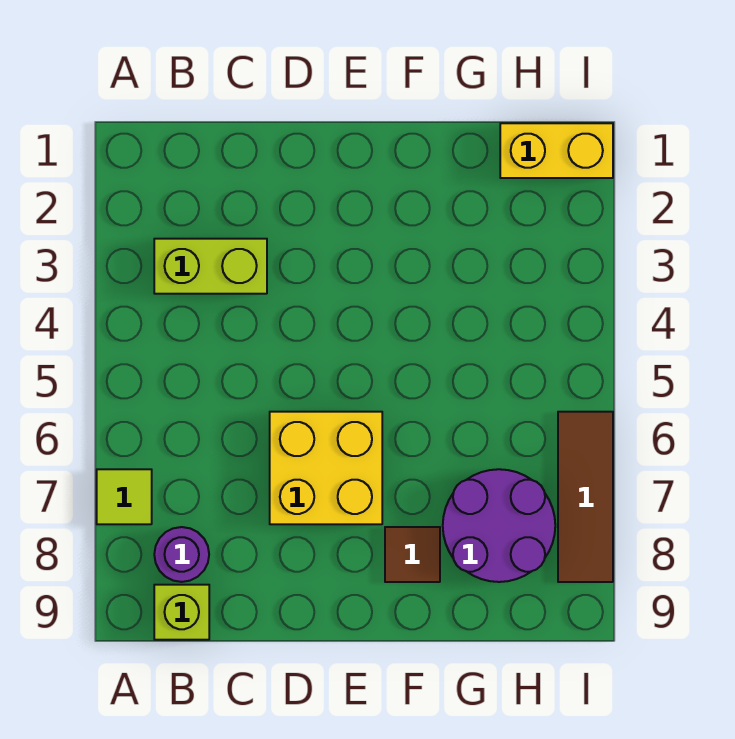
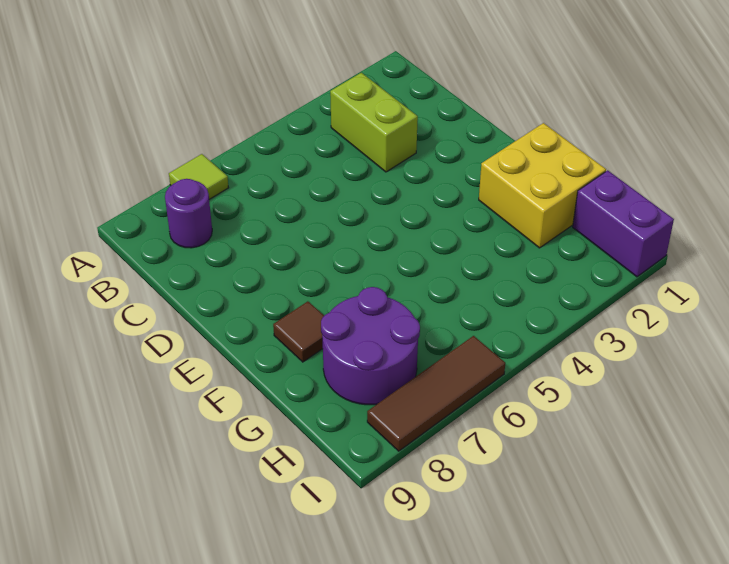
lime brick B9 level 1 -> none
yellow brick D6:E7 level 1 -> yellow brick F1:G2 level 1
yellow brick H1:I1 level 1 -> purple brick H1:I1 level 1

